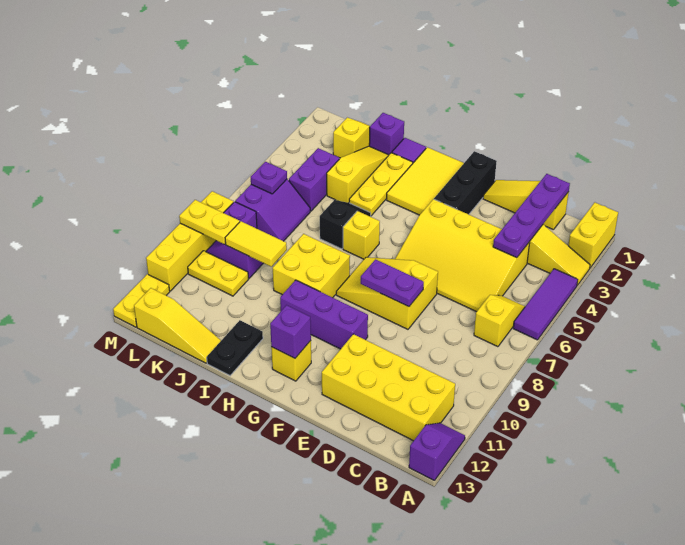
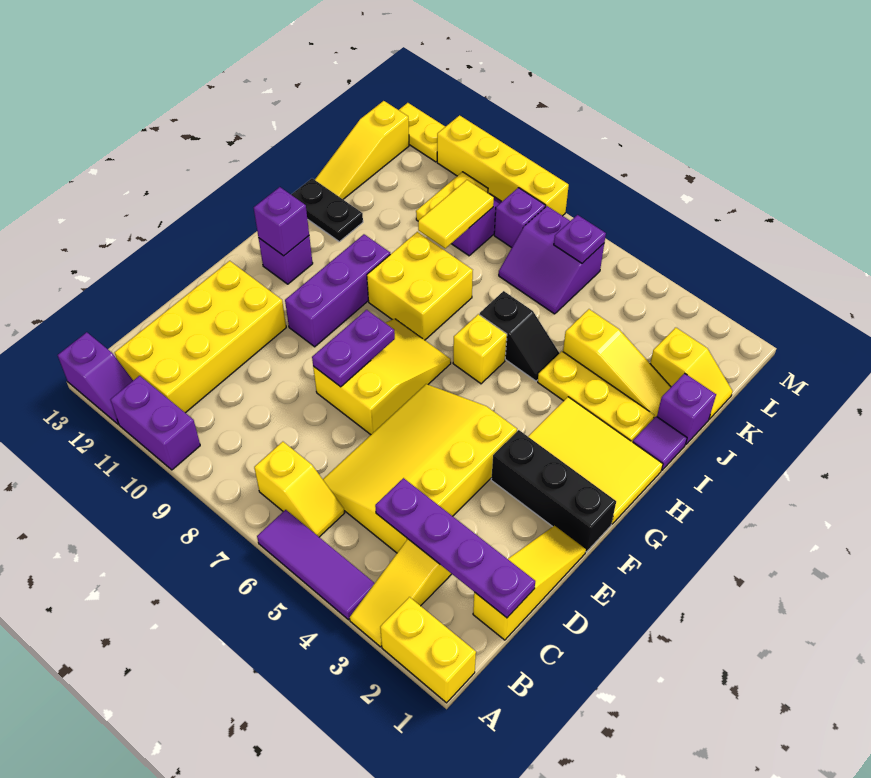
yellow brick G12 level 1 -> purple brick G12 level 1
purple brick K4:K5 level 1 -> purple brick A10:A11 level 1
yellow plate L9:M9 level 2 -> none

